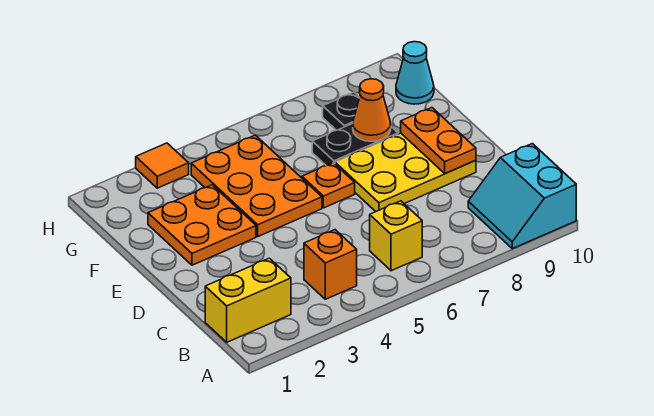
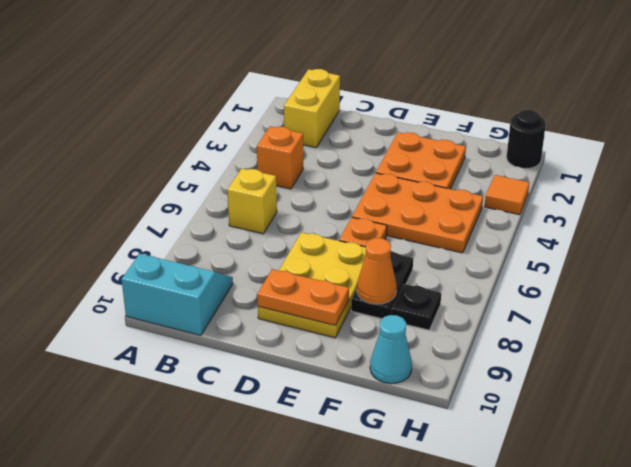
none -> black round brick H1 level 1

